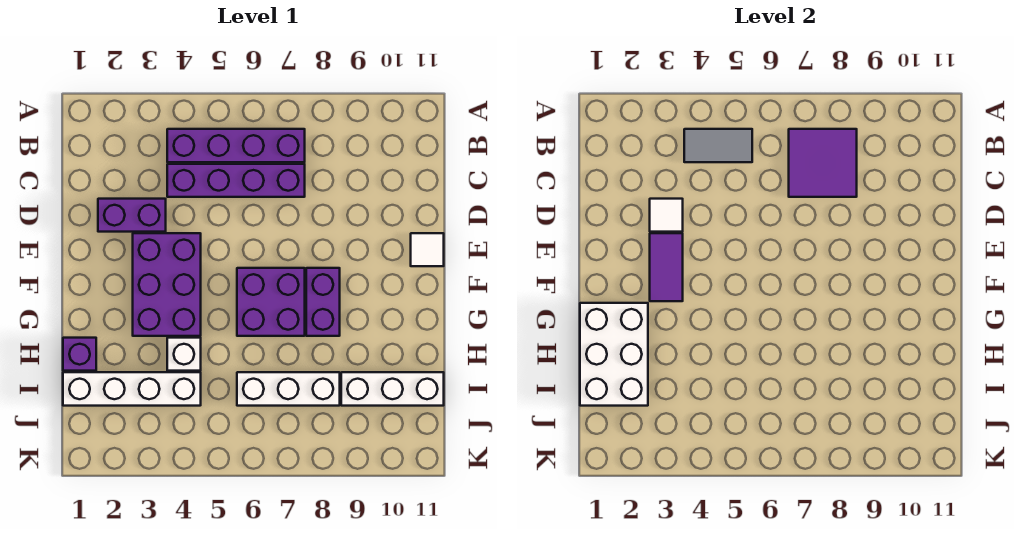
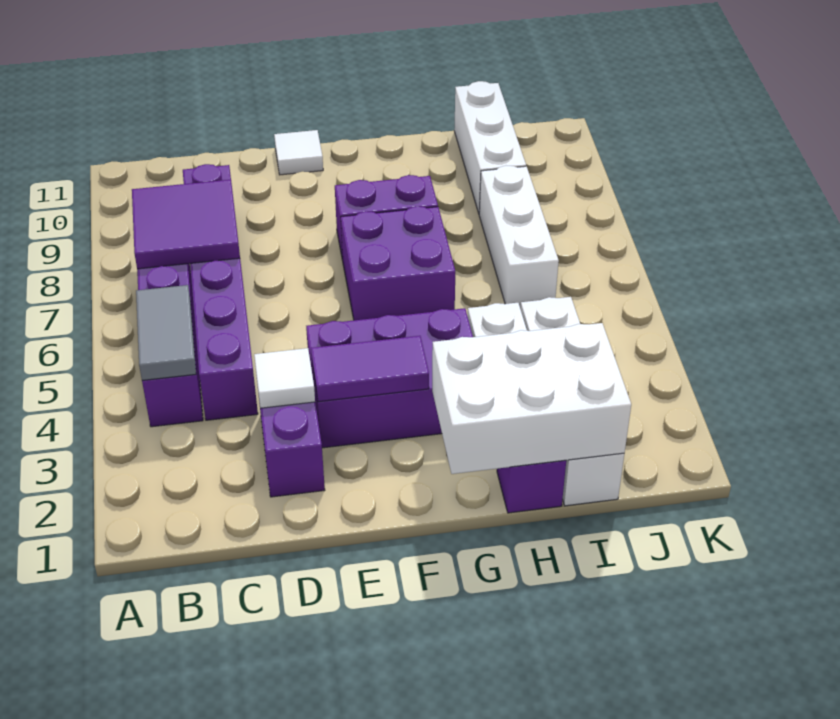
purple brick C4:C7 level 1 -> purple brick C4:C9 level 1

